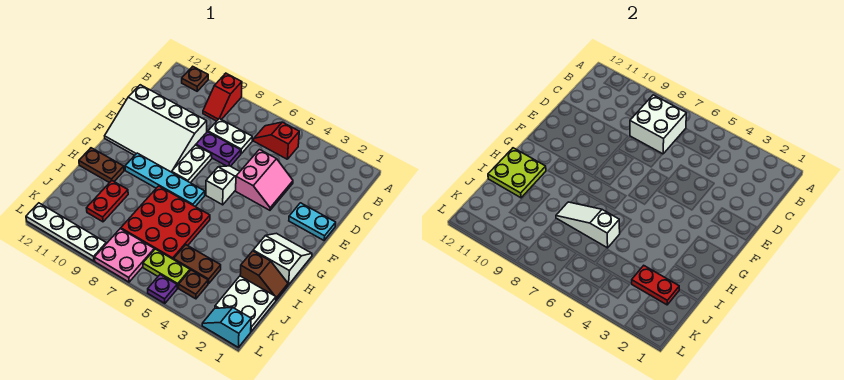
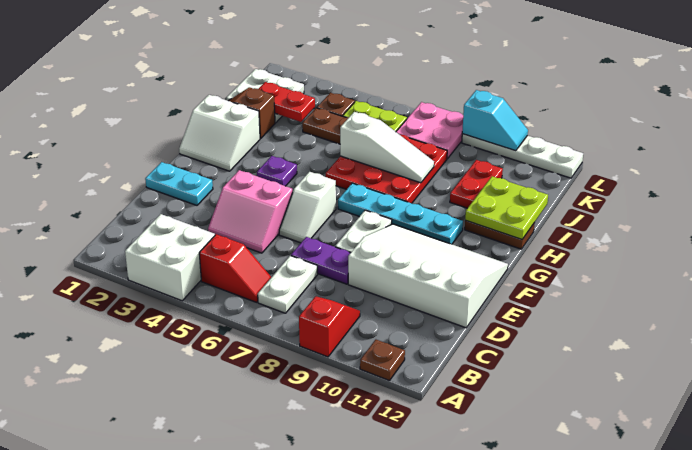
white brick B7:C8 level 2 -> white brick A3:B4 level 1
white plate C7:C8 level 1 -> white plate B7:C7 level 1
pink slope D4:E5 level 1 top 5 -> pink slope D4:E5 level 1 top E
cyan slope L1:L2 level 1 top 1 -> cyan slope L9:L10 level 2 top 9
purple plate L5 level 1 -> purple plate G4 level 1

